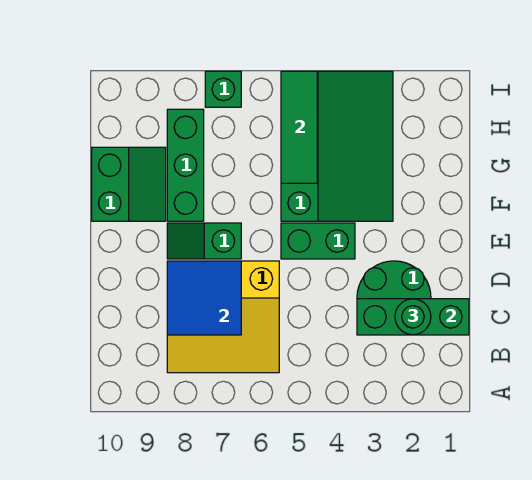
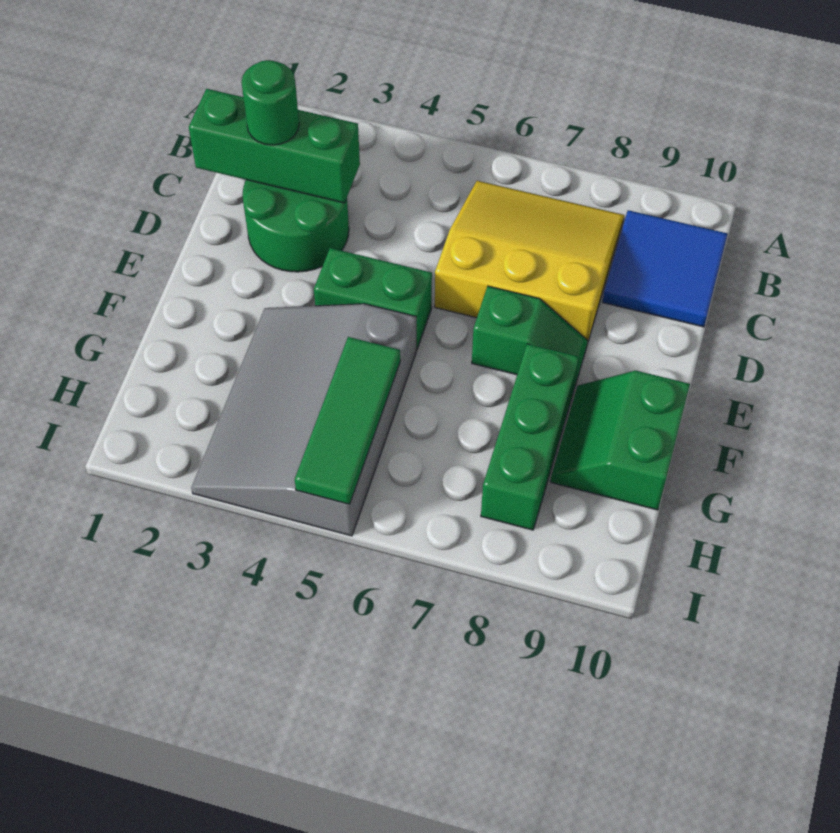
blue tile C7:D8 level 2 -> blue tile B9:C10 level 1
green slope F3:I5 level 1 top 5 -> grey slope F3:I5 level 1 top 5
green brick I7 level 1 -> none

